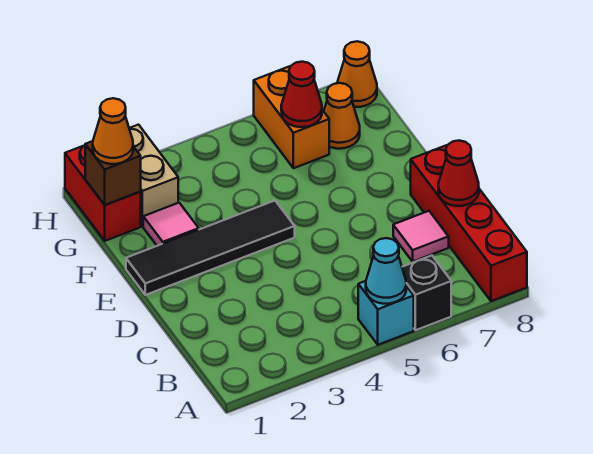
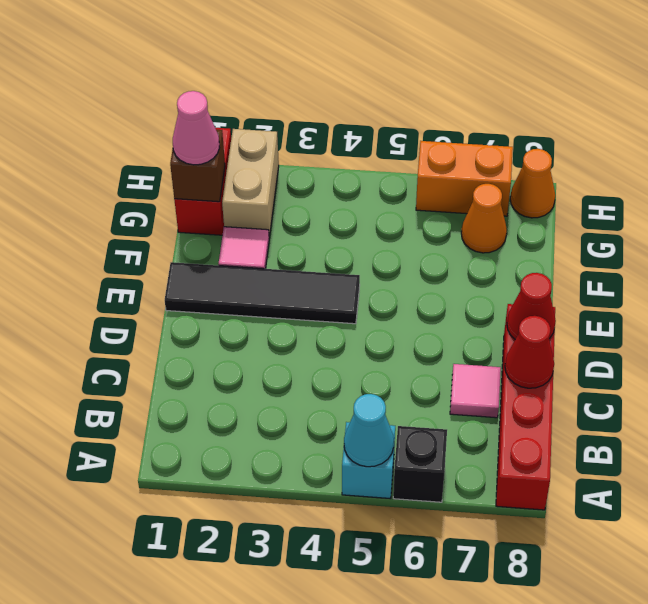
orange cone G1 level 3 -> pink cone G1 level 3
orange brick G6:H6 level 1 -> orange brick H6:H7 level 1
red cone G6 level 2 -> red cone D8 level 2

